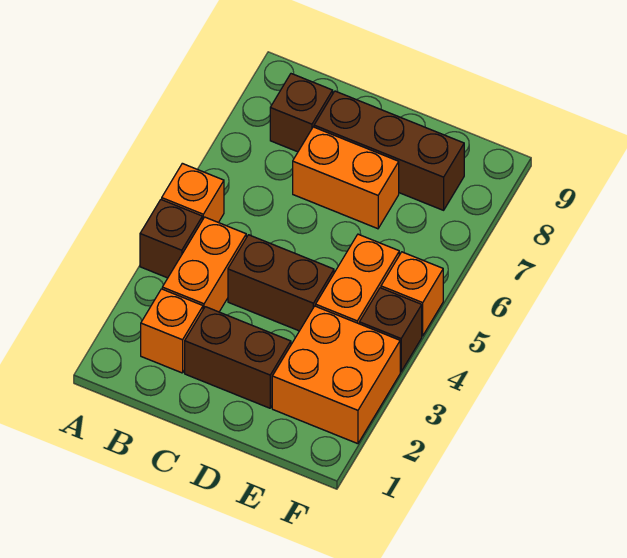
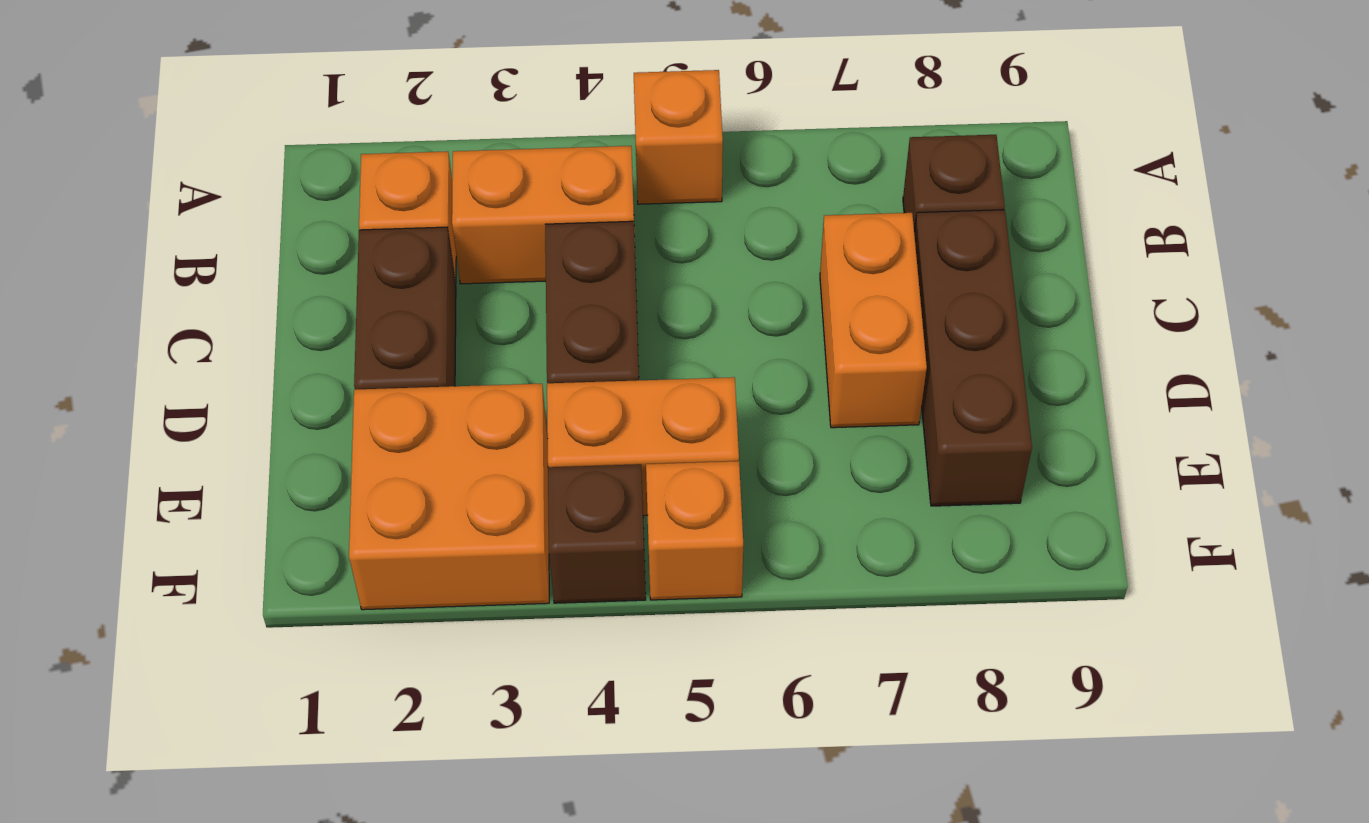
brown brick A4 level 1 -> none

